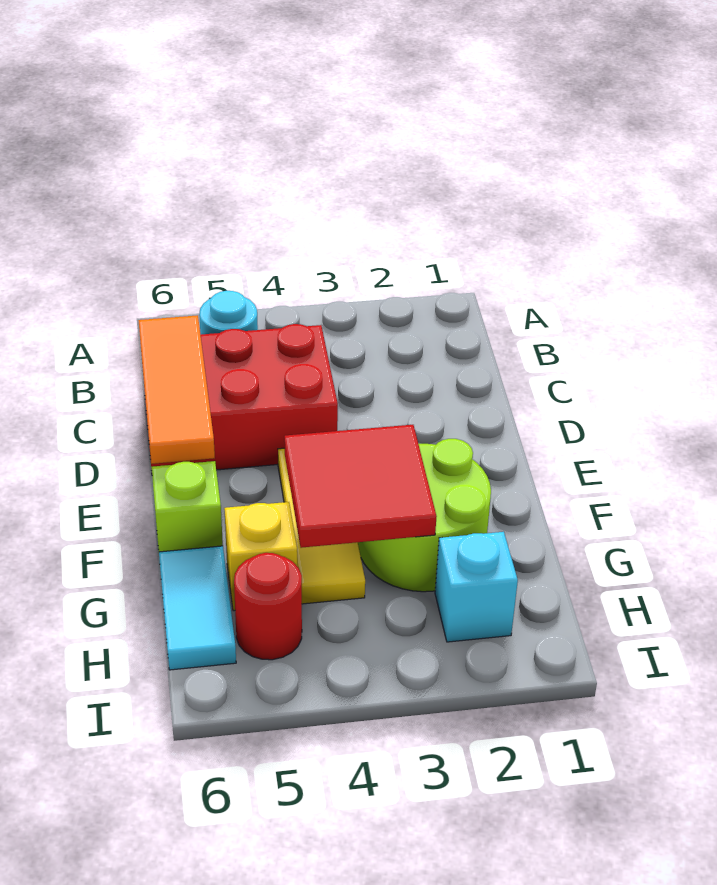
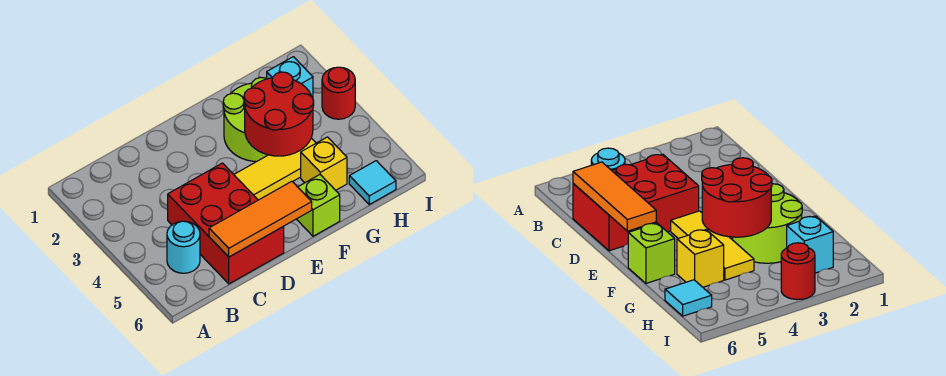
red tile F3:G4 level 2 -> red round brick F3:G4 level 2
cyan tile G6:H6 level 1 -> cyan tile H6 level 1
red round brick H5 level 1 -> red round brick I3 level 1

